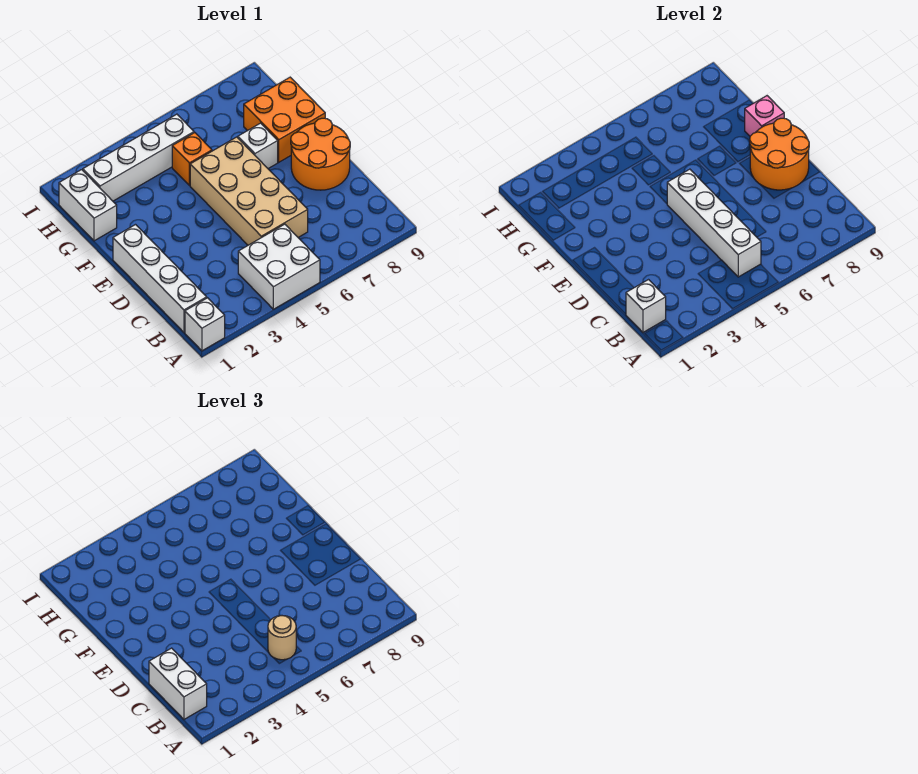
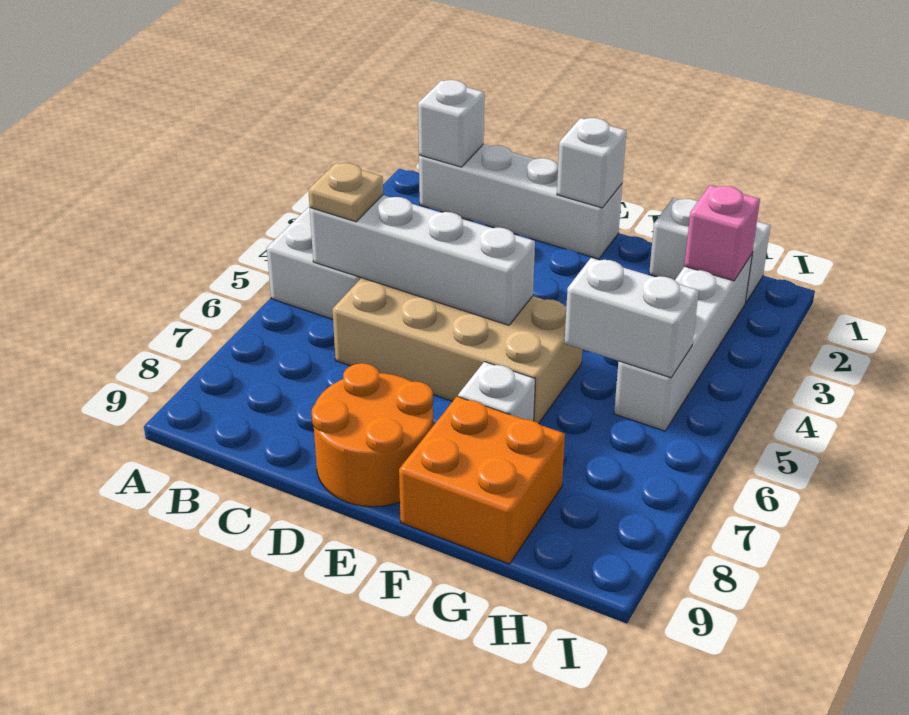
white brick A1 level 1 -> white brick E1 level 2
white brick B1:C1 level 3 -> white brick G5:H5 level 2
tan round brick B5 level 3 -> tan plate B5 level 3
orange round brick D8:E9 level 2 -> none
pink brick F9 level 2 -> pink brick H2 level 2
orange brick G5 level 1 -> none

